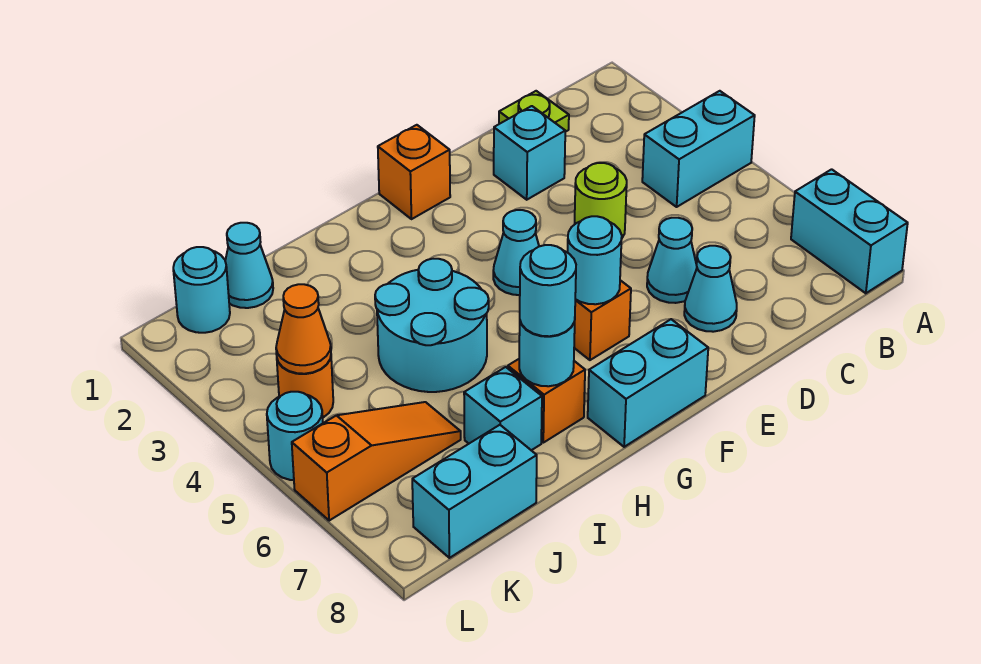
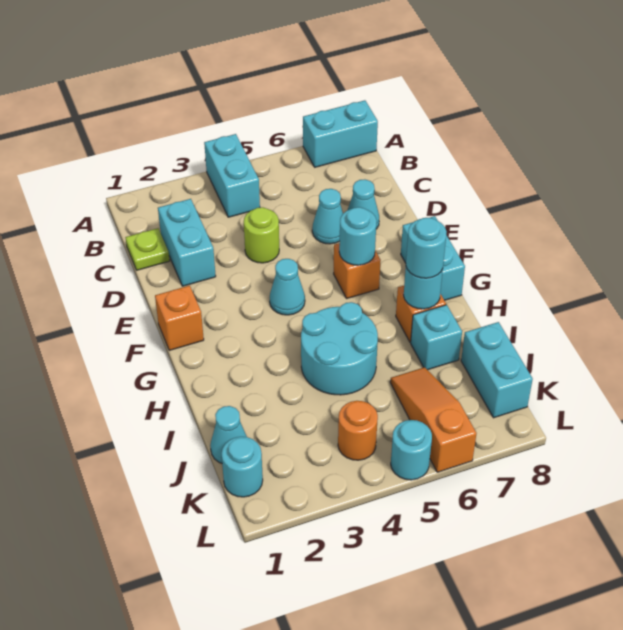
cyan brick D2 level 1 -> cyan brick C2:D2 level 1
orange cone K4 level 2 -> none

